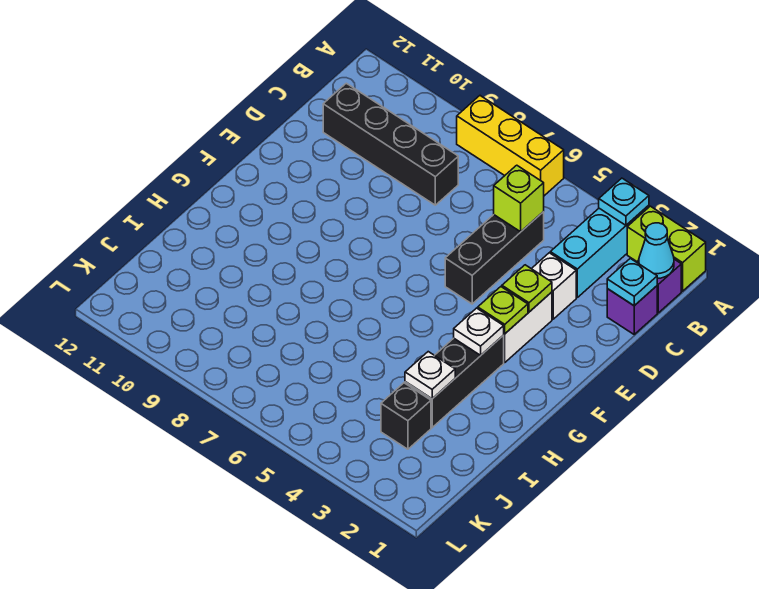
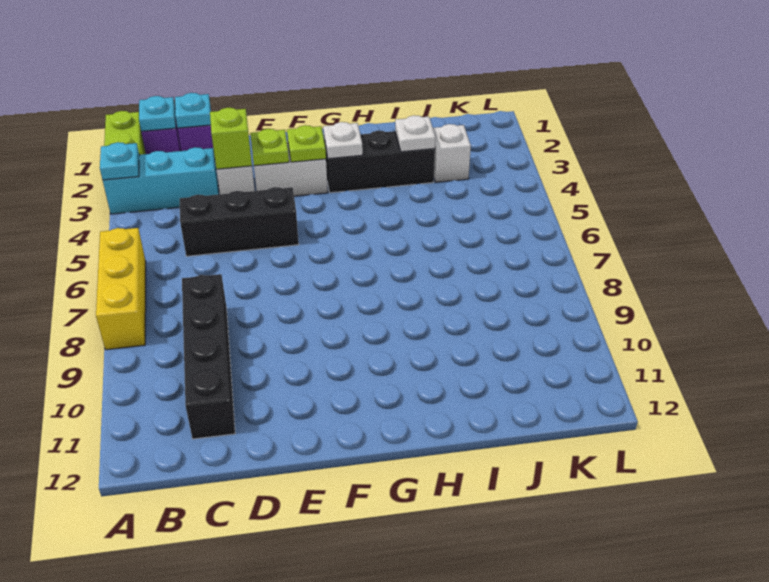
cyan cone B1 level 2 -> cyan plate B1 level 2
lime brick C5 level 2 -> lime brick D3 level 2
black brick J3 level 1 -> white brick J3 level 1

